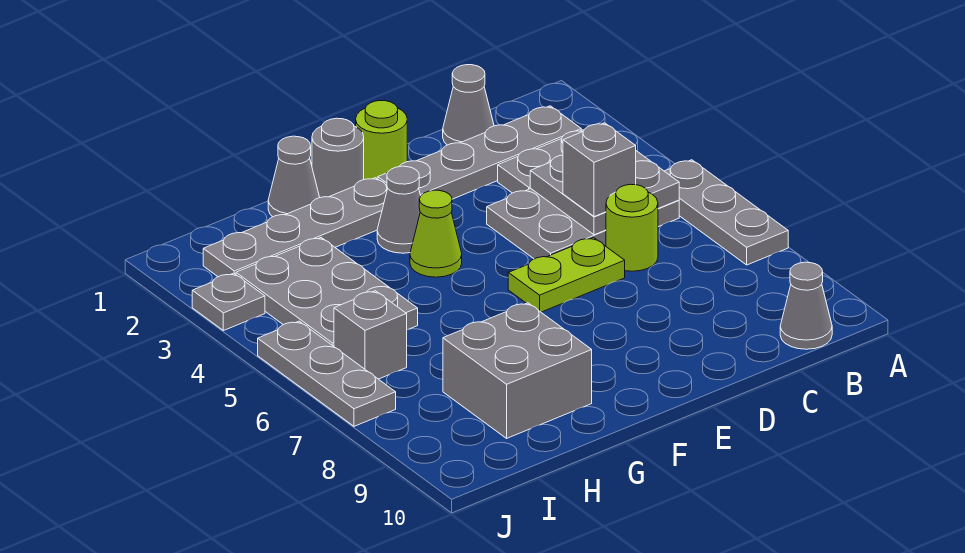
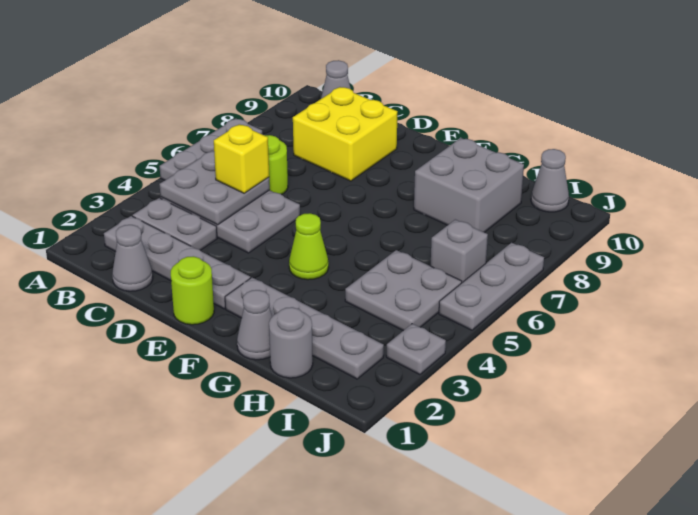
grey brick C5 level 3 -> yellow brick C5 level 3
none -> yellow brick C8:D9 level 1
lime plate D6:E6 level 1 -> none
grey round brick F1 level 1 -> grey round brick H1 level 1
grey cone F3 level 1 -> grey cone I10 level 1
grey plate H3:I5 level 1 -> grey plate H4:I5 level 1

